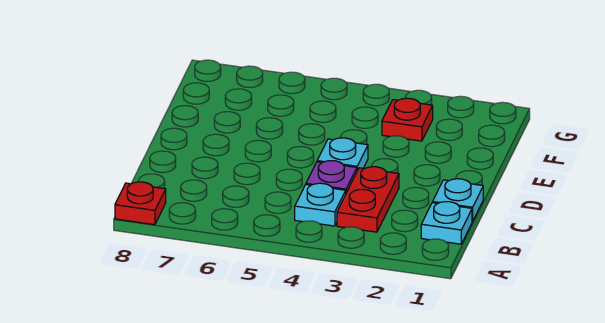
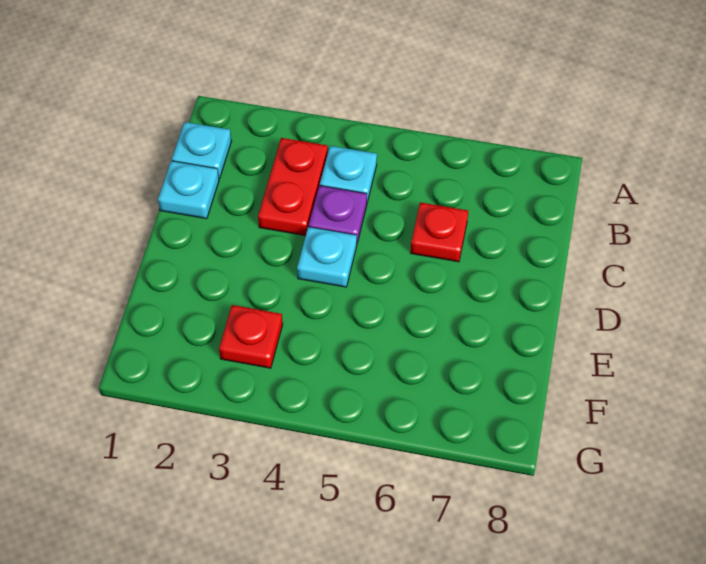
red plate A8 level 1 -> red plate C6 level 1

